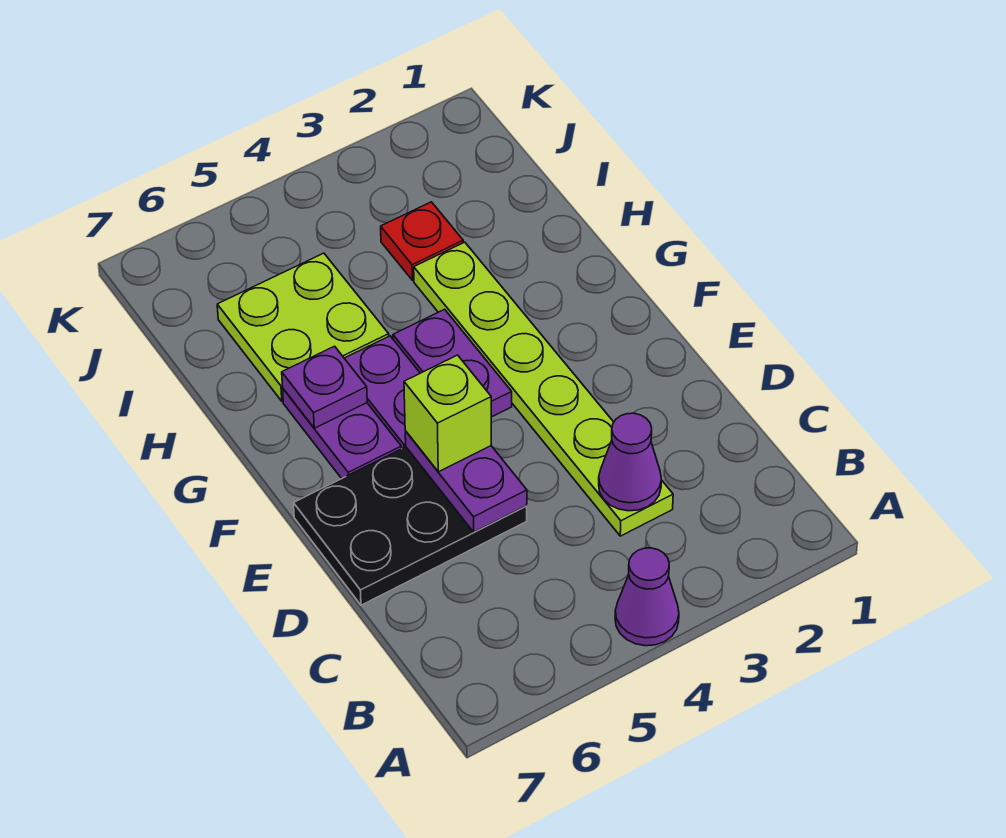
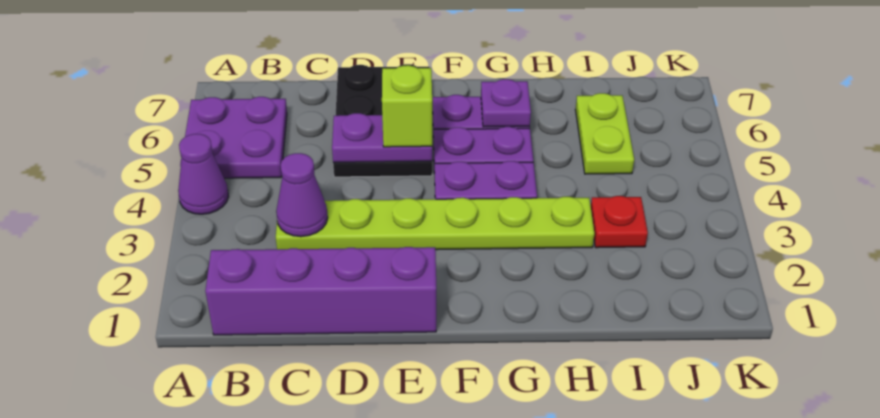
none -> purple plate A5:B6 level 1
none -> purple brick B1:E1 level 1
lime plate H5:I6 level 1 -> lime plate I5:I6 level 1

